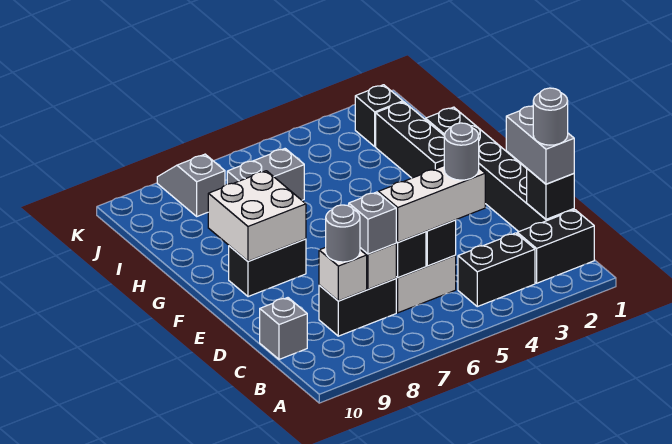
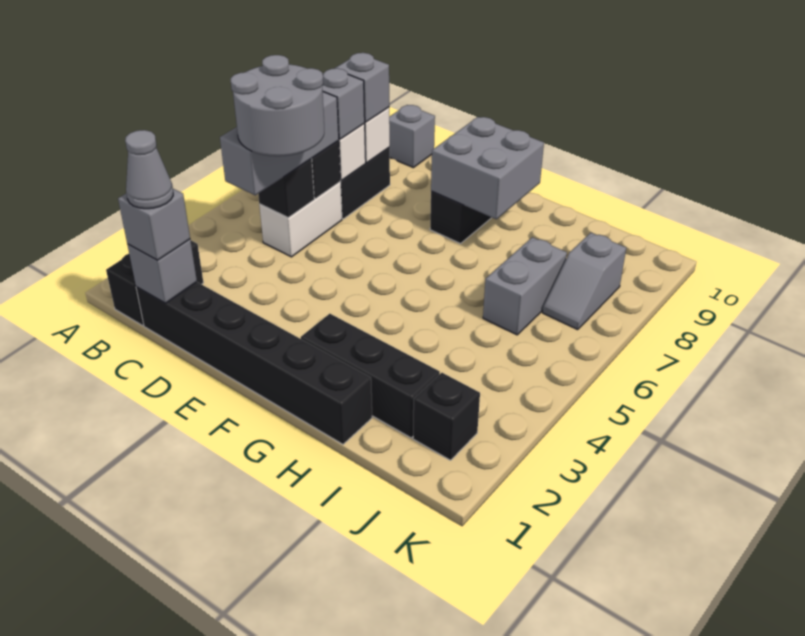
black brick B3:B4 level 1 -> none
black brick C1 level 2 -> grey brick C1 level 2
grey brick C1:D1 level 3 -> grey brick C1 level 3
grey round brick C1 level 4 -> grey cone C1 level 4
white brick C4:C6 level 3 -> grey brick C4:C6 level 3
grey round brick C4 level 4 -> grey round brick C4:D5 level 4
grey round brick C8 level 3 -> grey brick C8 level 3
white brick F8:G9 level 2 -> grey brick F8:G9 level 2
grey slope J8:K8 level 1 top J -> grey slope J7:J8 level 1 top 8

